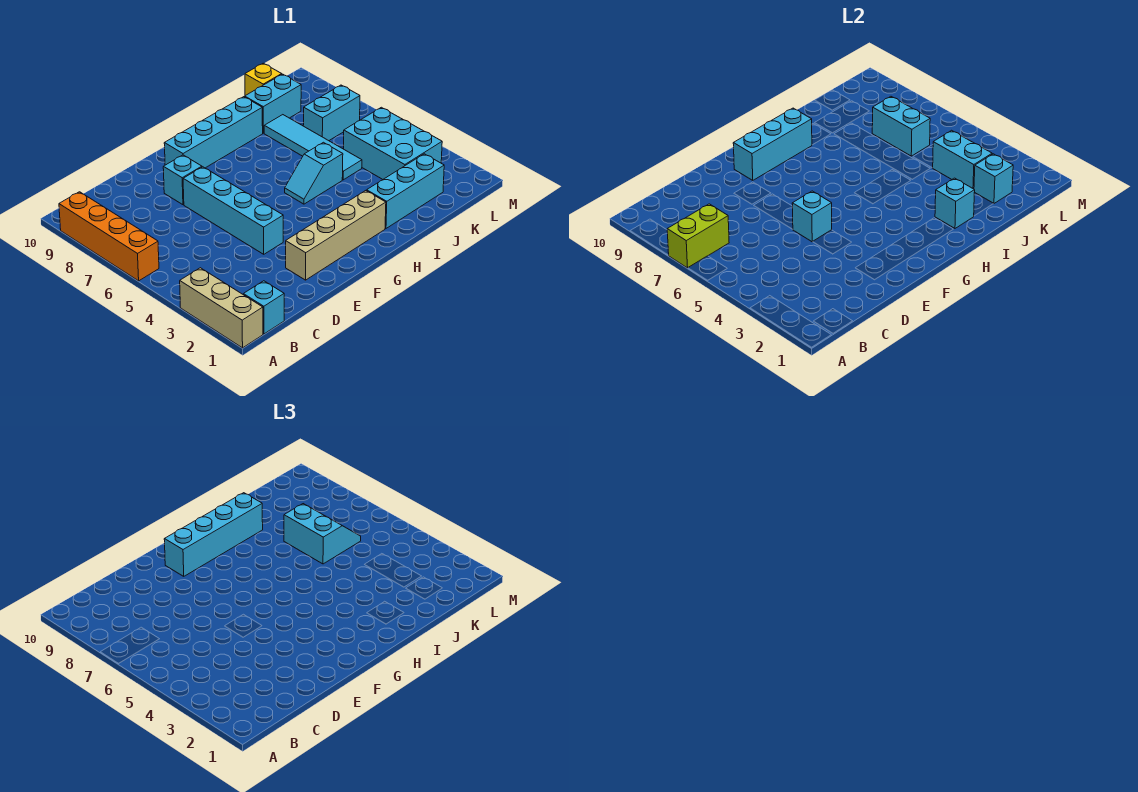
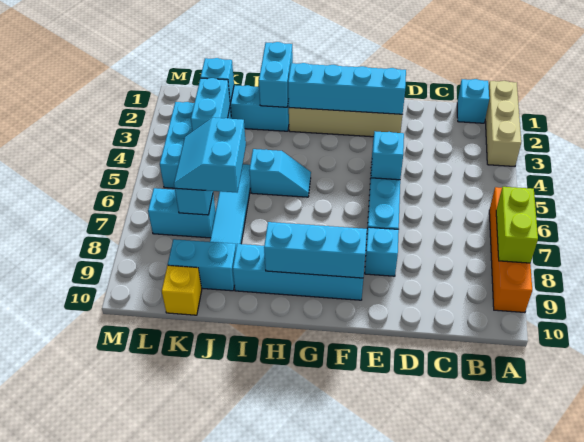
lime brick A7:B7 level 2 -> lime brick A7:A8 level 2
cyan brick F9:I9 level 3 -> cyan brick E2:H2 level 2
cyan brick I2 level 2 -> cyan brick I1:I2 level 2

